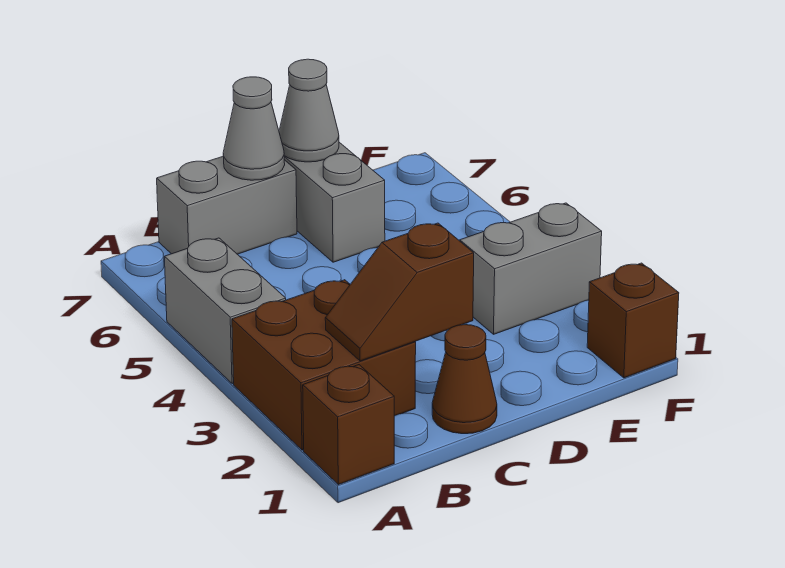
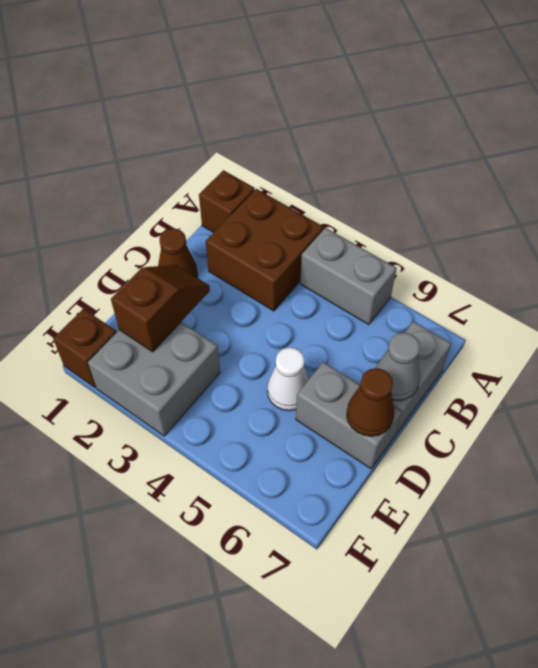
brown slope B2:C2 level 2 top C -> brown slope D2:E2 level 2 top E
none -> white cone D5 level 1
grey cone D7 level 2 -> brown cone D7 level 2
grey brick E3:F3 level 1 -> grey brick E2:F3 level 1

